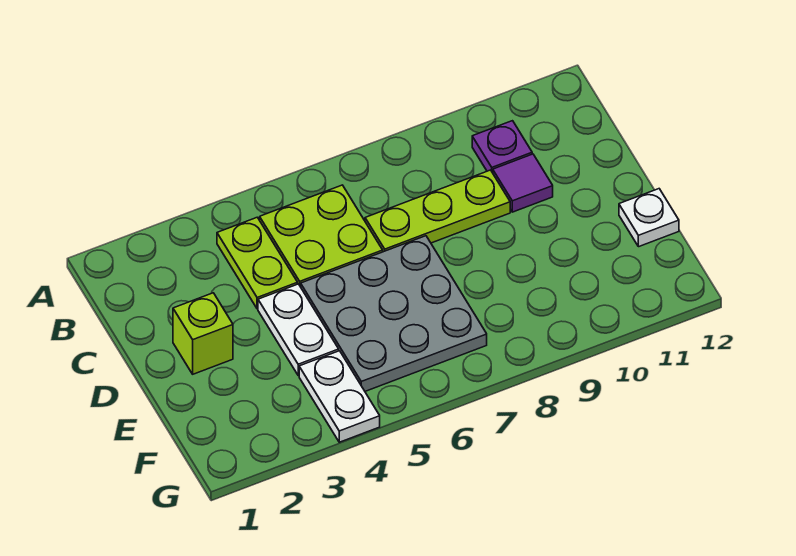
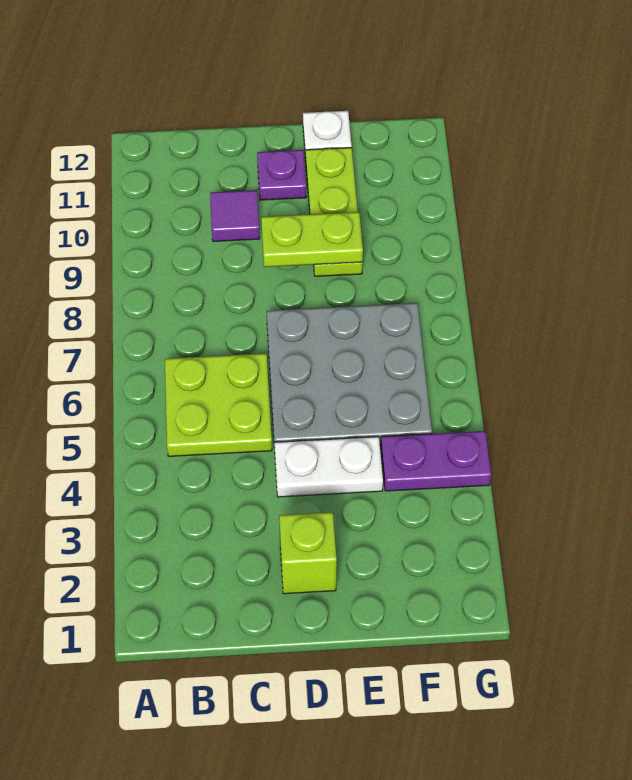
lime plate B4:C4 level 1 -> lime plate D9:E9 level 2
purple plate B10 level 1 -> purple plate D11 level 1
lime plate C7:C9 level 1 -> lime plate E9:E11 level 1
white plate F4:G4 level 1 -> purple plate F4:G4 level 1

